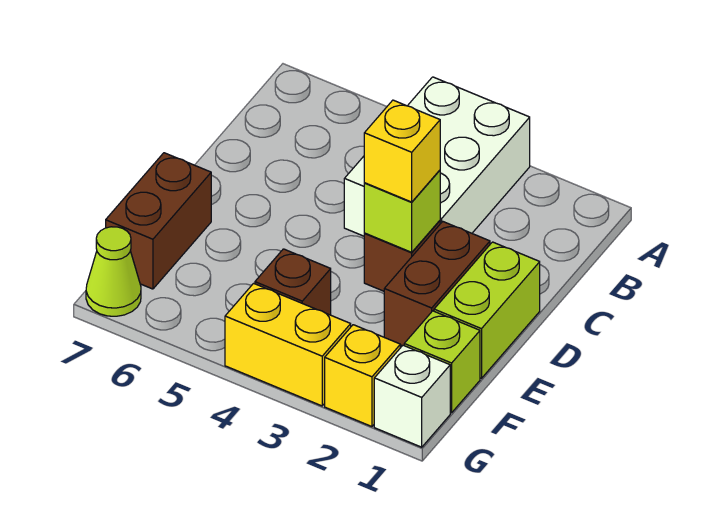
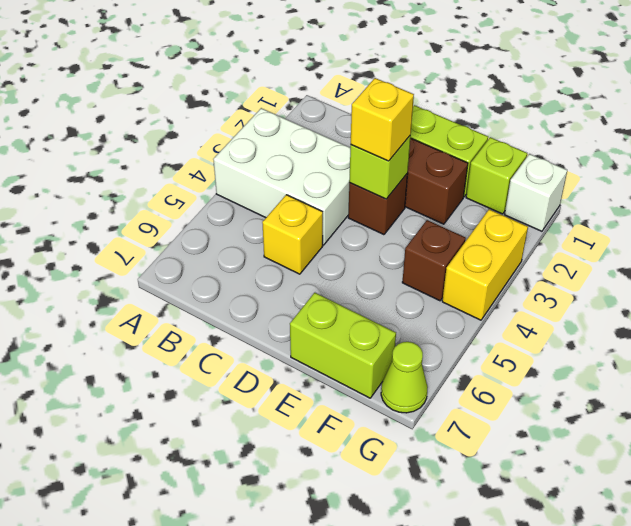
brown brick E7:F7 level 1 -> lime brick E7:F7 level 1
yellow brick G2 level 1 -> yellow brick C5 level 1

